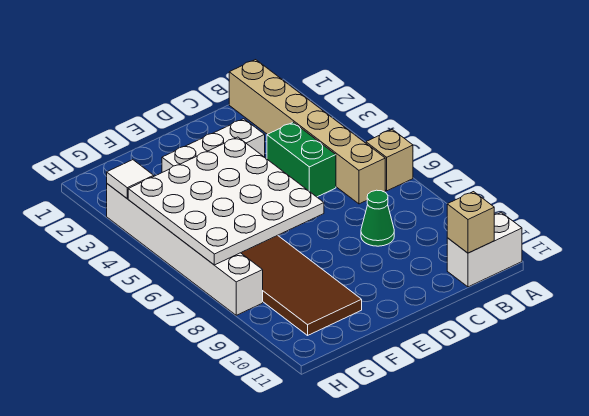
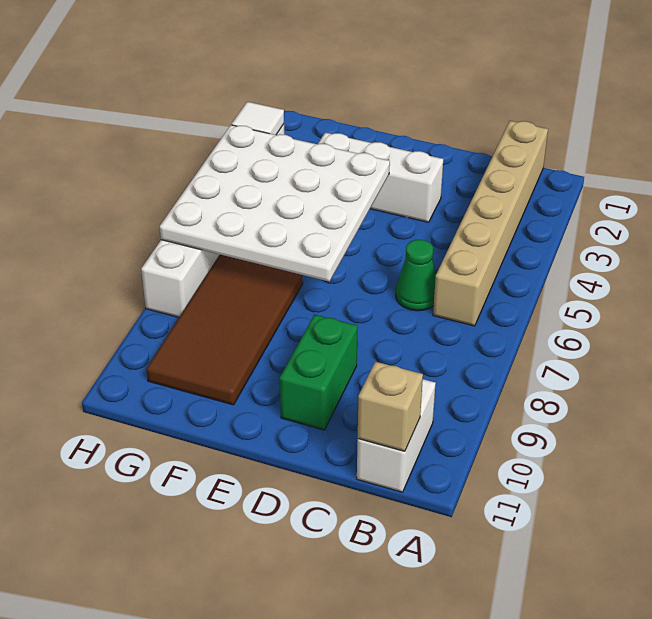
tan brick A6 level 1 -> none
white brick A11:B11 level 1 -> white brick B10:B11 level 1
green brick C4:C5 level 1 -> green brick D9:D10 level 1
green cone C8 level 1 -> green cone C6 level 1

